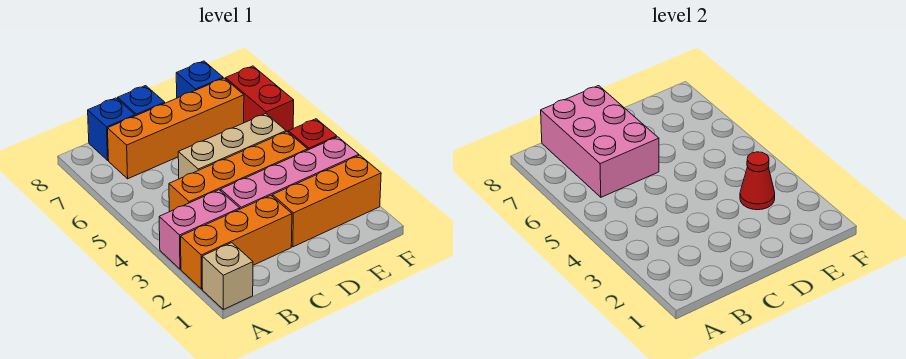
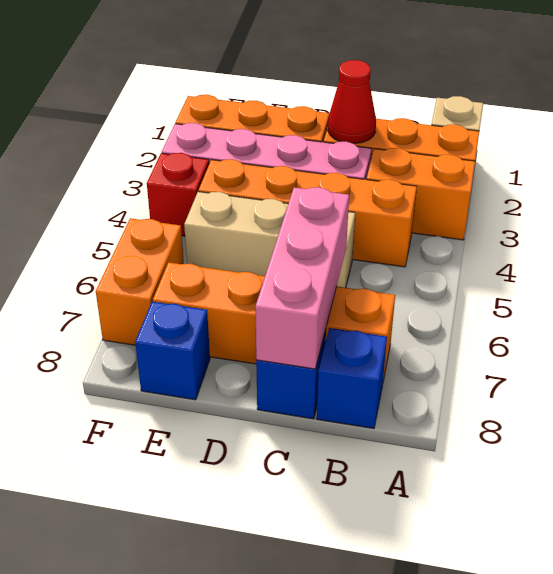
pink brick A3:B3 level 1 -> orange brick A3:B3 level 1
pink brick B6:C8 level 2 -> pink brick C6:C8 level 2
red cone E3 level 2 -> red cone C2 level 2
red brick F6:F7 level 1 -> orange brick F6:F7 level 1

